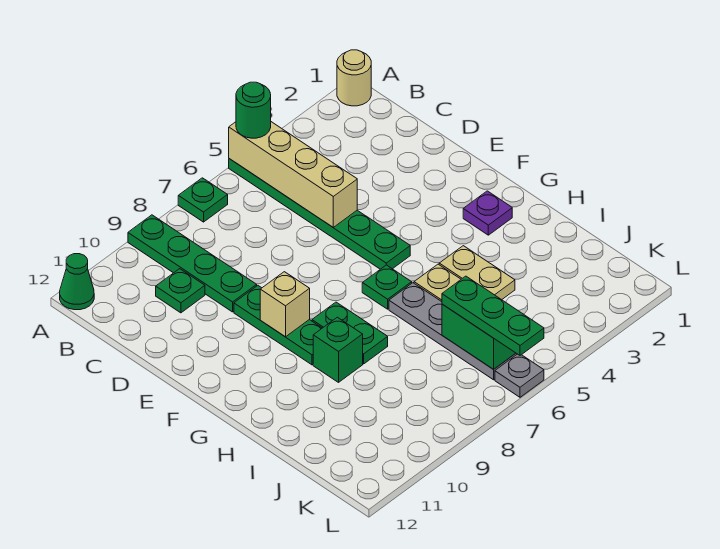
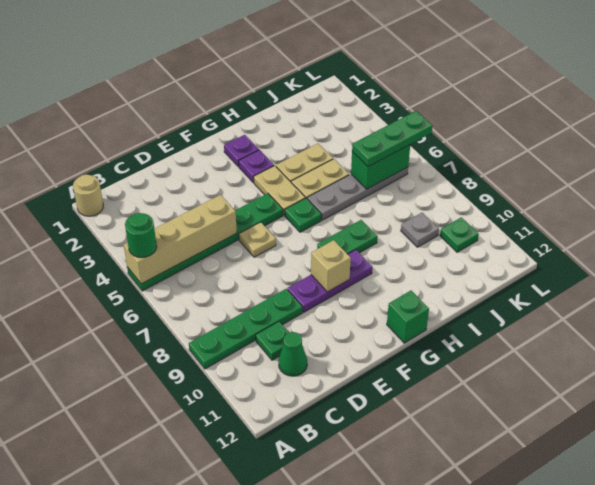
green plate A7 level 1 -> green plate K10 level 1
green cone A12 level 1 -> green cone C11 level 1
none -> tan plate E6 level 1
green plate E9:G9 level 1 -> purple plate E9:G9 level 1
none -> purple plate G3 level 1
none -> tan plate G4:G5 level 1
green brick H9 level 1 -> green brick G12 level 1
grey plate L6 level 1 -> grey plate J9 level 1

